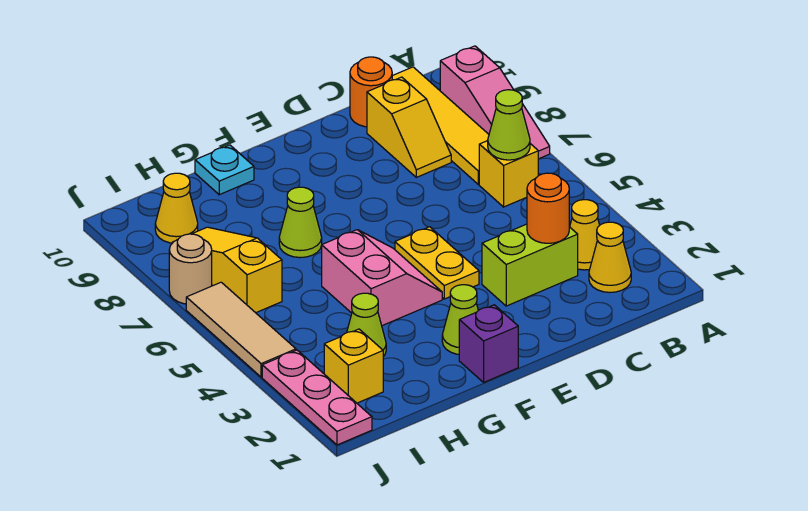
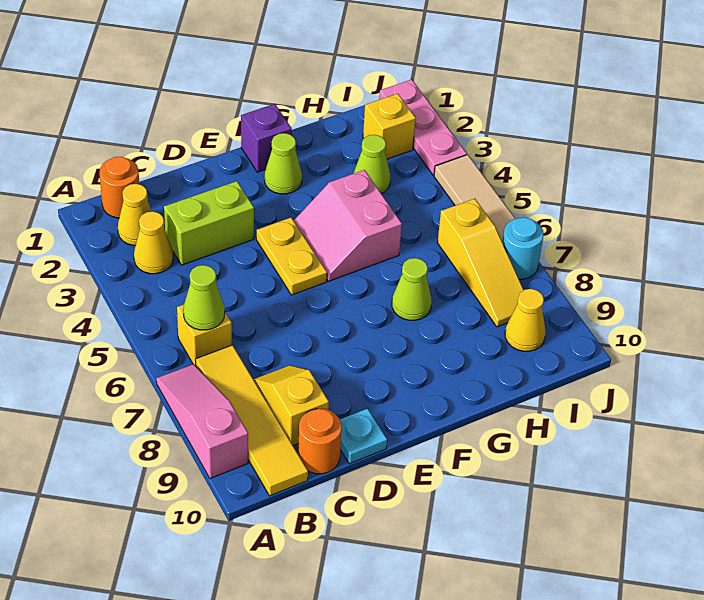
orange round brick C3 level 2 -> orange round brick B1 level 1
cyan plate G10 level 1 -> cyan plate D10 level 1
tan round brick J7 level 1 -> cyan round brick J7 level 1

